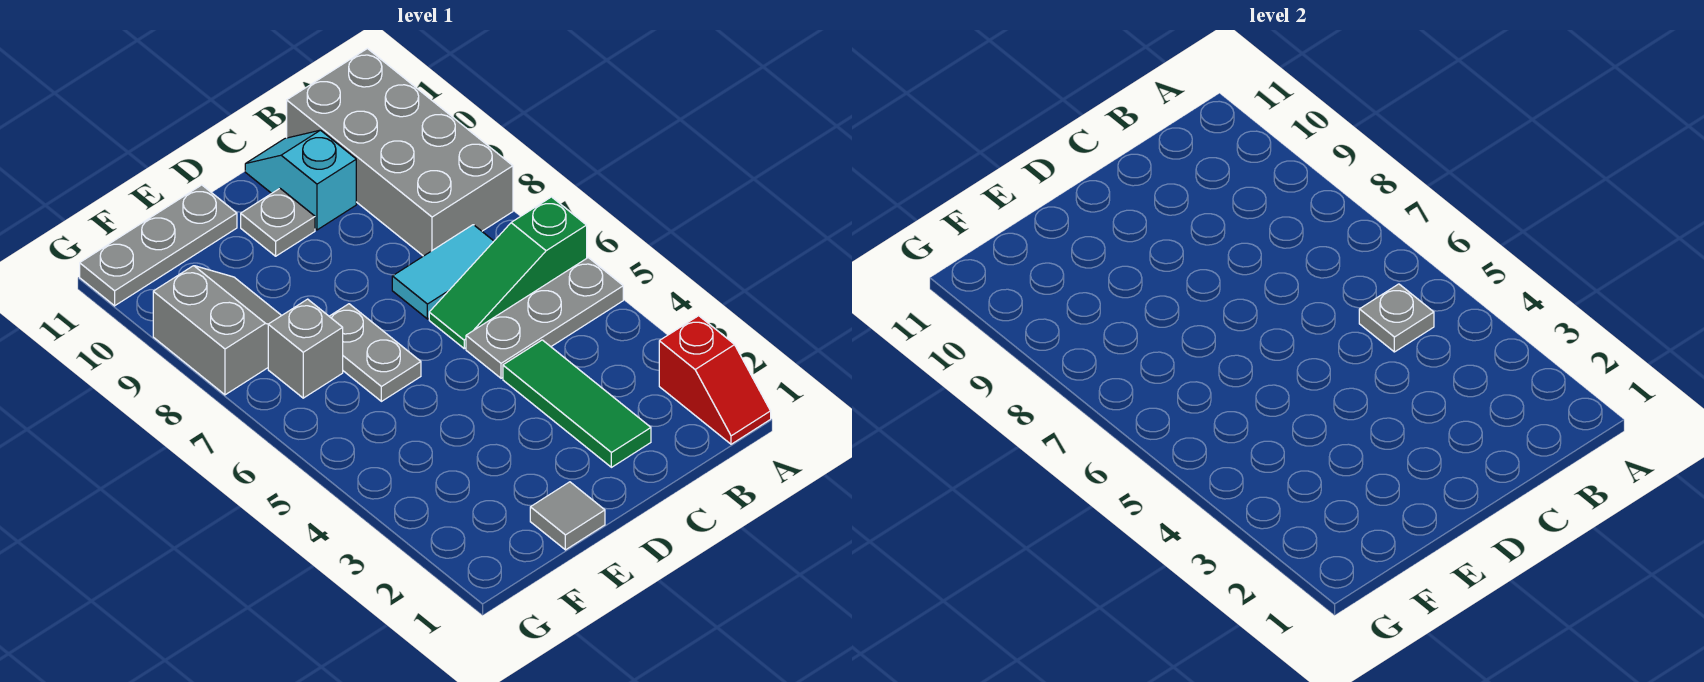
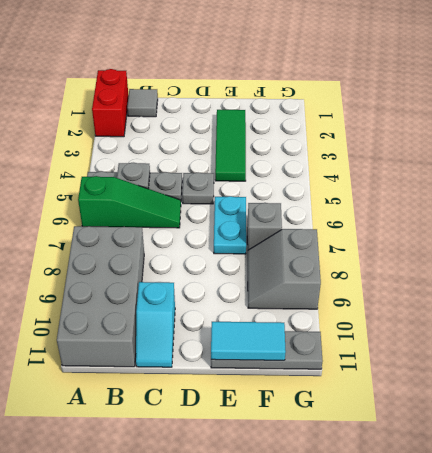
red slope A1:A2 level 1 top 2 -> red brick A1:A2 level 1
cyan tile B7:C7 level 1 -> cyan tile E11:F11 level 2
green tile C2:C4 level 1 -> green tile E2:E4 level 1
grey plate D10 level 1 -> grey plate D5 level 1
grey tile E1 level 1 -> grey tile B1 level 1
grey plate E6:E7 level 1 -> cyan plate E6:E7 level 1

